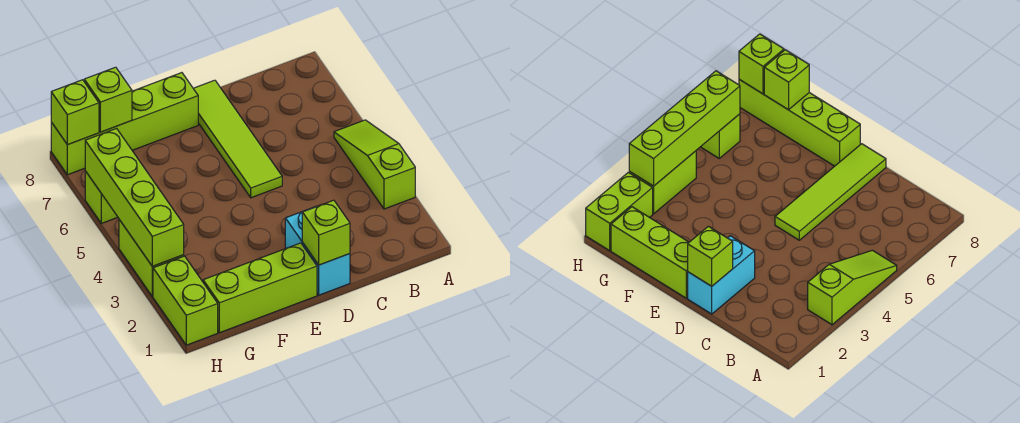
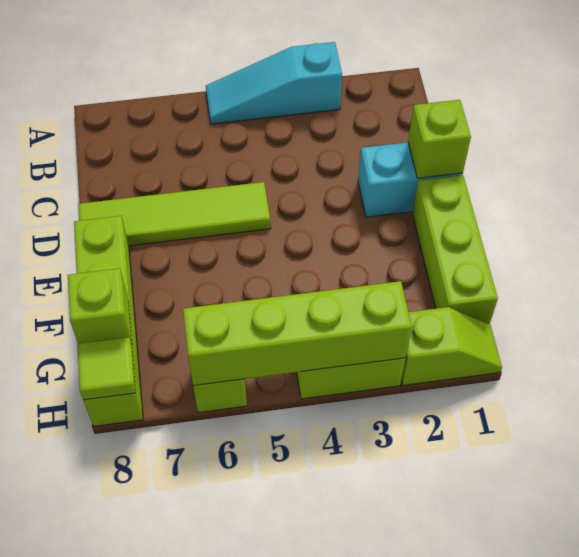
lime slope A3:A5 level 1 top 3 -> cyan slope A3:A5 level 1 top 3
lime brick H1:H2 level 1 -> lime slope H1:H2 level 1 top 2
lime brick H8 level 2 -> lime tile H8 level 2

